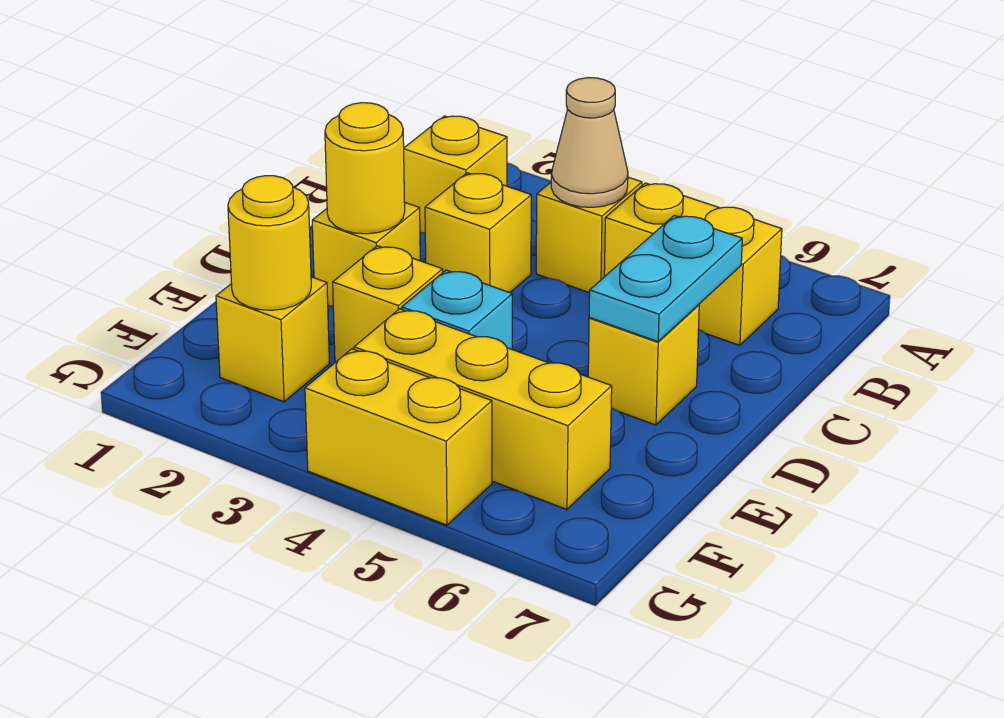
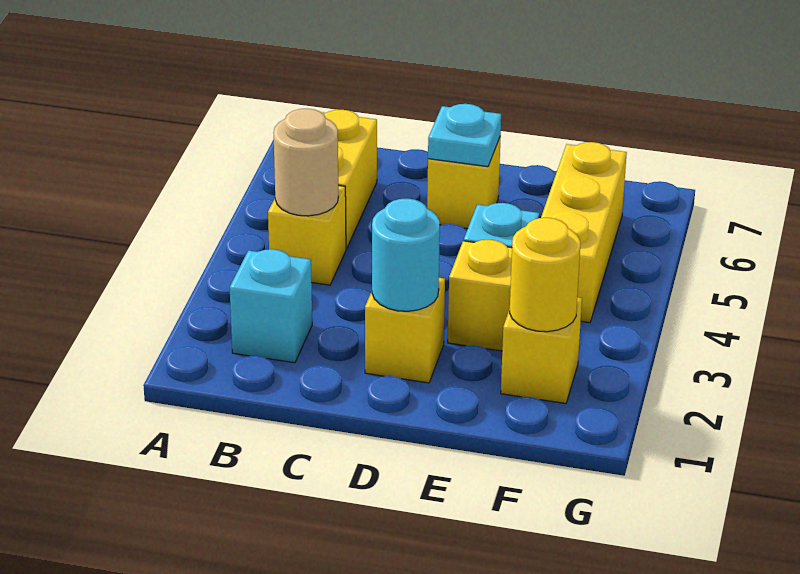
yellow brick B2 level 1 -> cyan brick B2 level 1
tan cone B4 level 2 -> tan round brick B4 level 2
yellow brick C3 level 1 -> none
cyan plate C6:D6 level 2 -> cyan plate D6 level 2
yellow round brick D2 level 2 -> cyan round brick D2 level 2
yellow brick G4:G5 level 1 -> none

